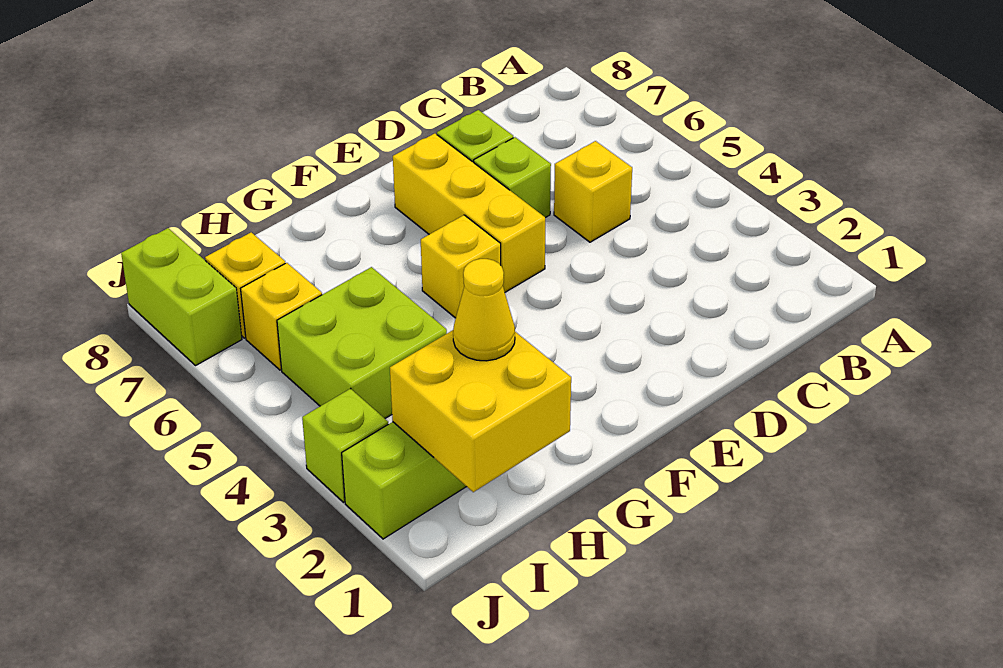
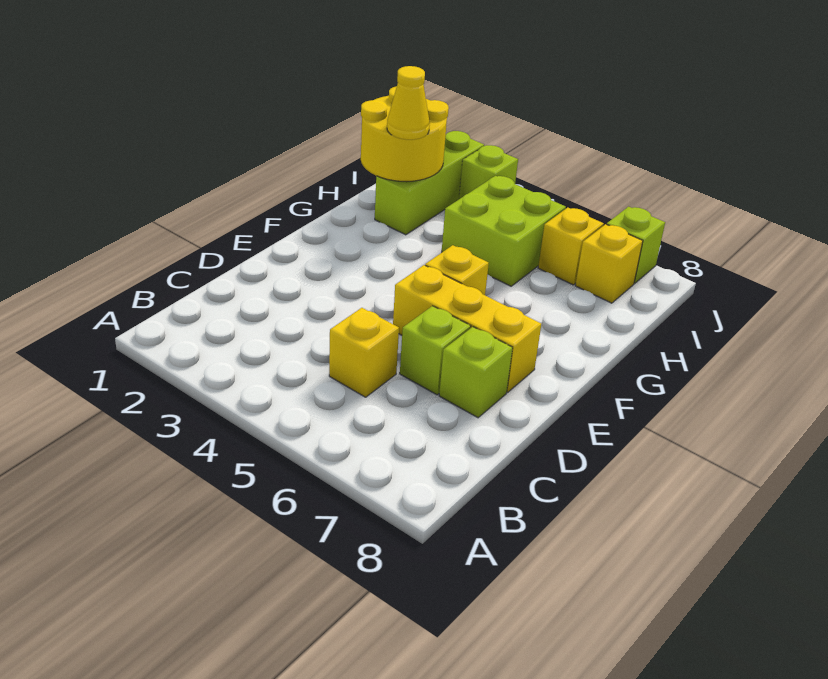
yellow brick H1:I2 level 2 -> yellow round brick H1:I2 level 2
lime brick J7:J8 level 1 -> lime brick J7 level 1

